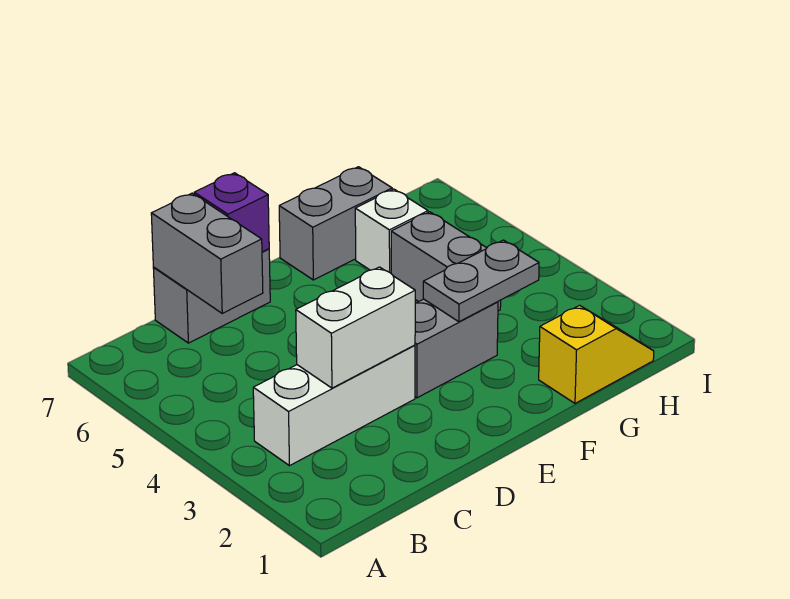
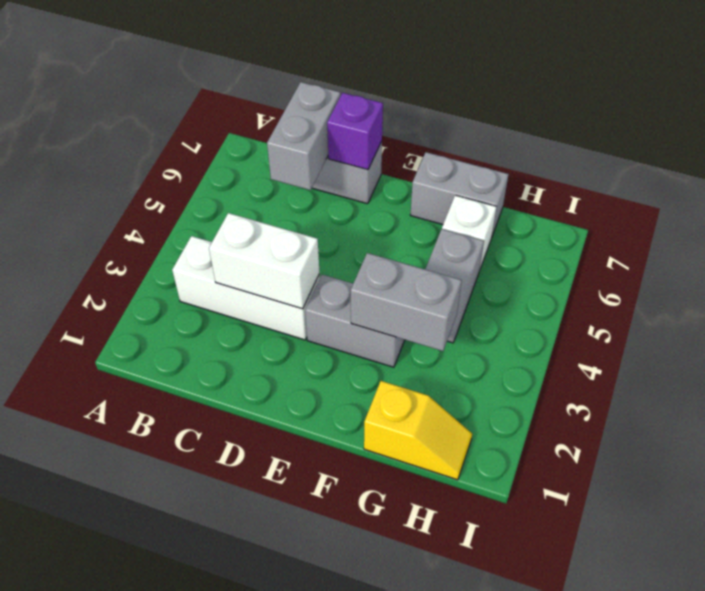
grey plate F3:G3 level 2 -> grey brick F3:G3 level 2

